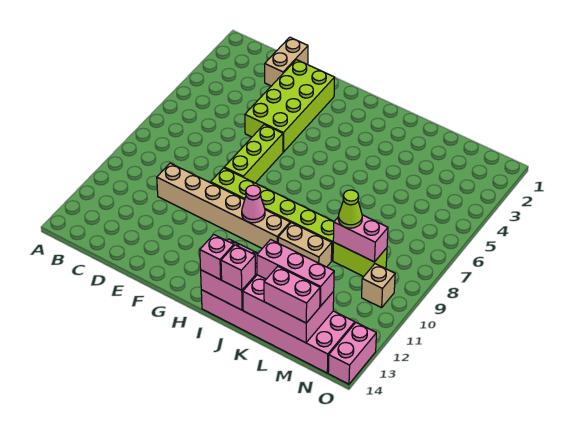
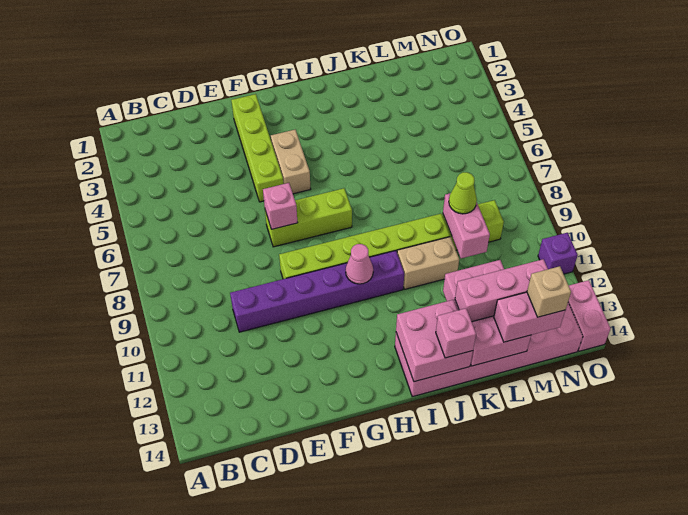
tan brick D1:D2 level 1 -> tan brick G4:G5 level 1
tan brick D10:I10 level 1 -> purple brick D10:I10 level 1
lime brick E2:F5 level 1 -> lime brick F2:F5 level 1
lime brick F6:F8 level 1 -> lime brick F7:H7 level 1
pink brick I14 level 3 -> pink brick F7 level 2
pink brick K13:M14 level 2 -> pink brick K12:L14 level 2
pink brick L9:M9 level 2 -> pink brick L9:L10 level 2
tan brick N10 level 1 -> tan brick M14 level 4
none -> purple brick O11 level 1

